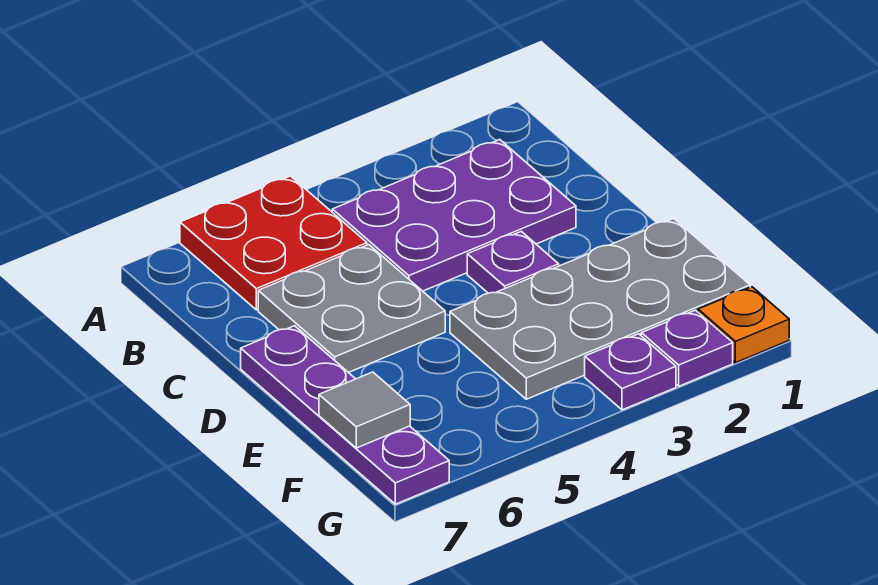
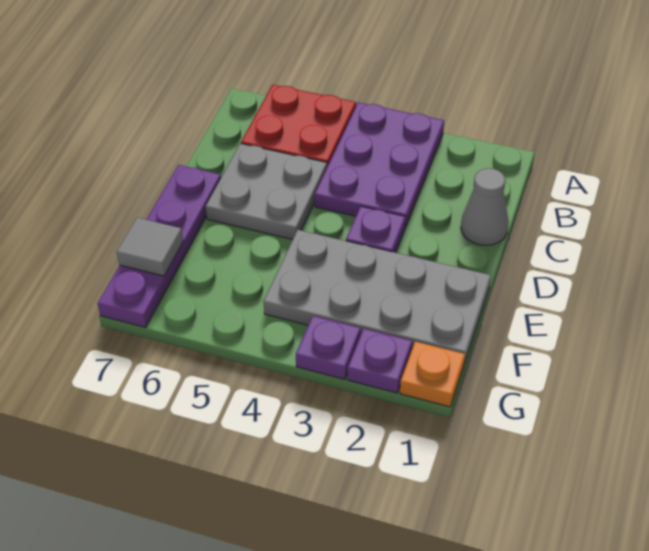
purple plate B2:C4 level 1 -> purple plate A3:C4 level 1
none -> grey cone C1 level 1

